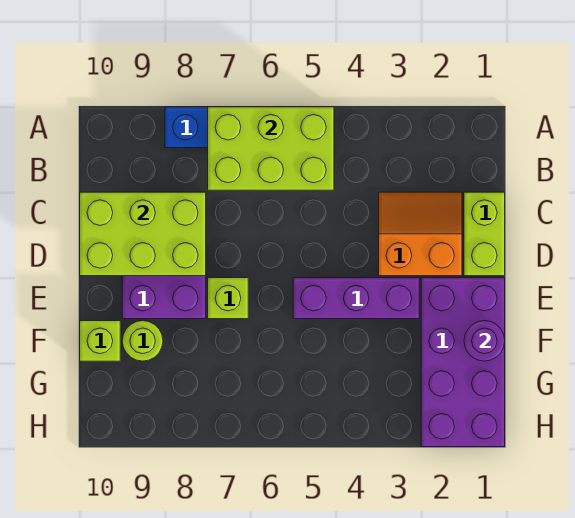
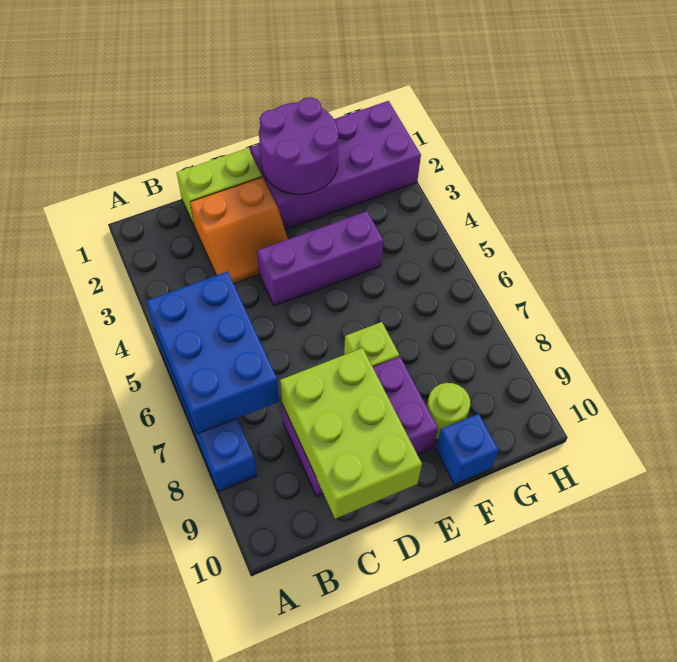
lime brick A5:B7 level 2 -> blue brick A5:B7 level 2
orange slope C2:D3 level 1 top D -> orange slope C2:D3 level 1 top 2
purple brick E3:E5 level 1 -> purple brick D4:F4 level 1
purple round brick F1 level 2 -> purple round brick E1:F2 level 2
lime brick F10 level 1 -> blue brick F10 level 1

